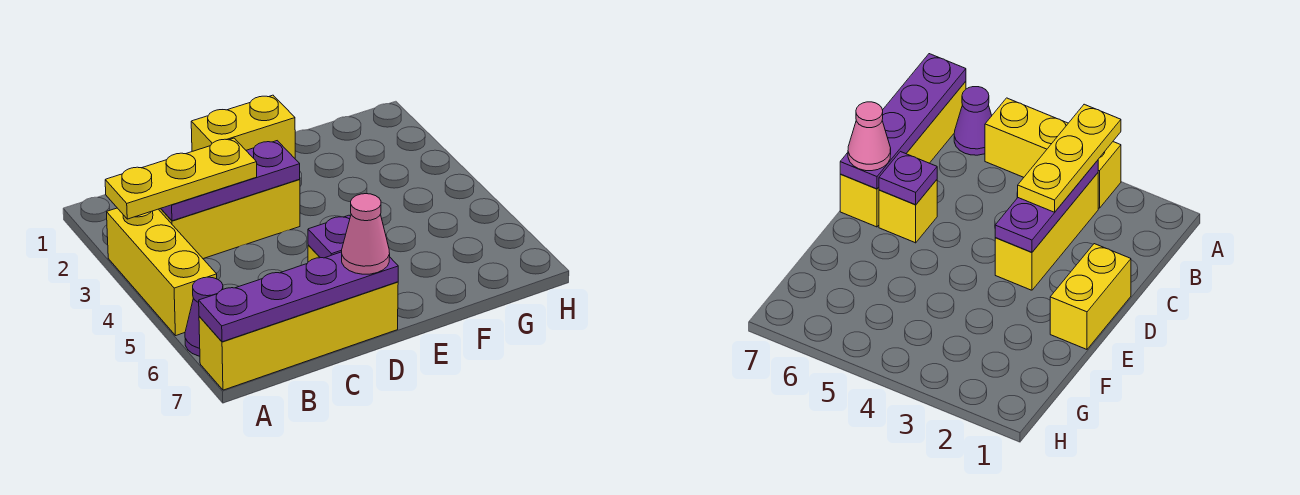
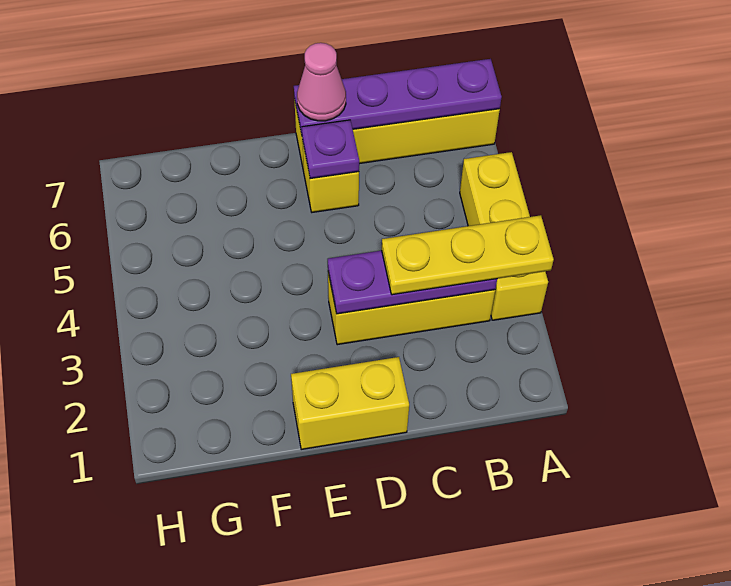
purple cone A6 level 1 -> none

